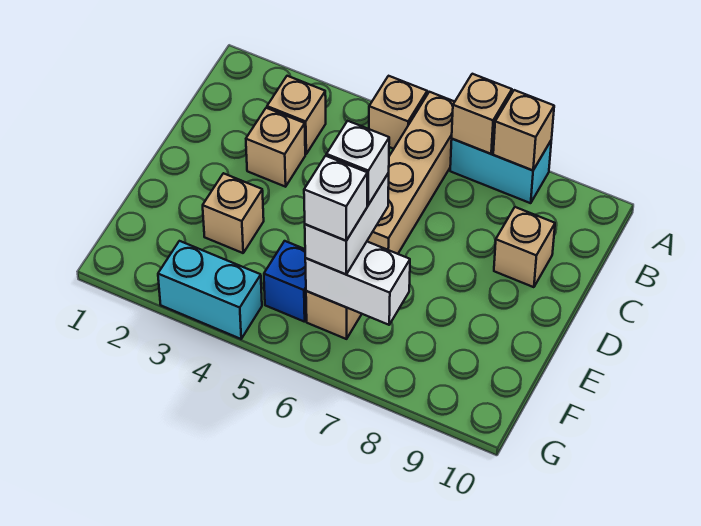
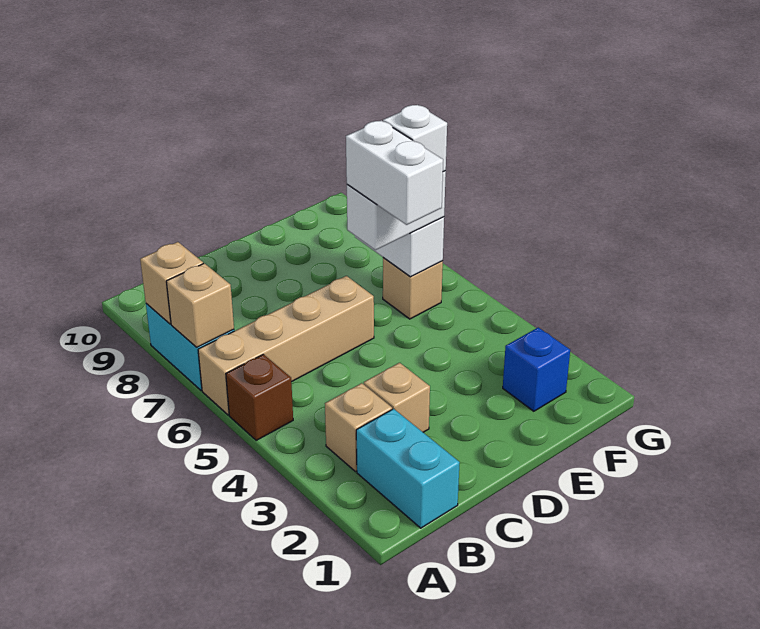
tan brick A5 level 1 -> brown brick A5 level 1
tan brick C9 level 1 -> none
tan brick E3 level 1 -> none
white brick E6 level 4 -> white brick E5:E6 level 4
blue brick F5 level 1 -> blue brick F2 level 1
cyan brick G3:G4 level 1 -> cyan brick B1:B2 level 1

